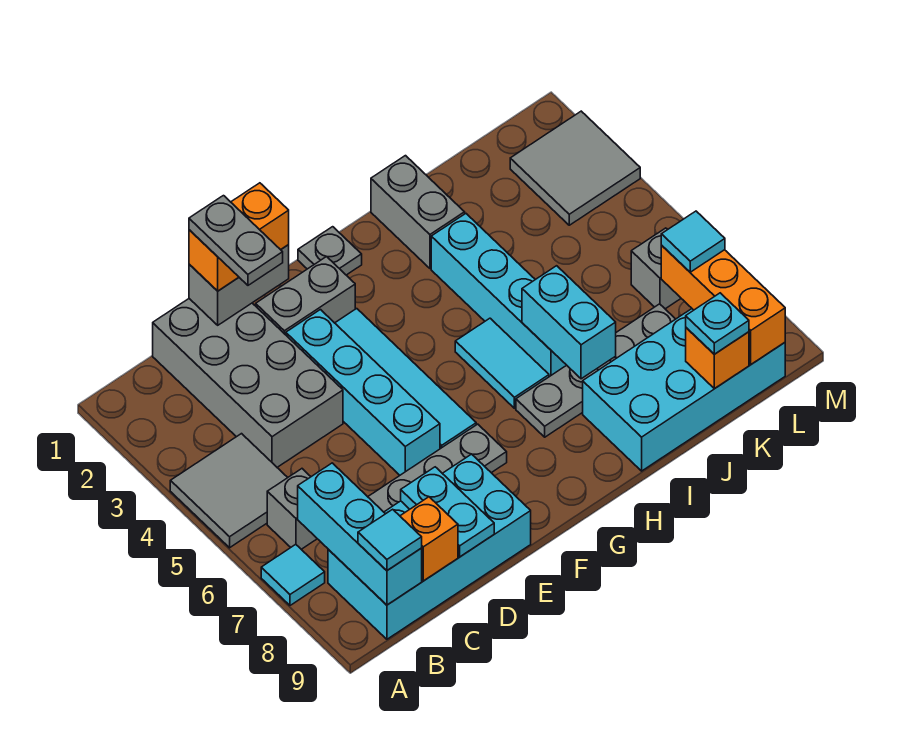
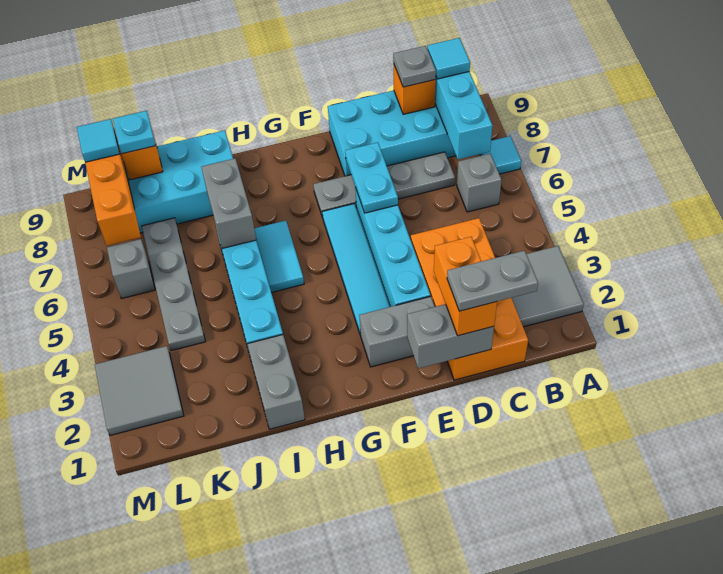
grey tile A4:B5 level 1 -> grey tile A2:B3 level 1
grey brick C1:D4 level 1 -> orange brick C1:D4 level 1
orange brick D1:E1 level 3 -> orange brick D1:D2 level 3
grey plate D1:D2 level 4 -> grey plate C1:D1 level 4
cyan plate D8:D9 level 2 -> cyan plate E6:E7 level 2
grey plate G1 level 1 -> grey plate C9 level 3
grey plate H7:K7 level 1 -> grey plate K4:K7 level 1
cyan brick I6:I7 level 2 -> grey brick I6:I7 level 2
cyan tile L7 level 3 -> cyan tile L9 level 3

